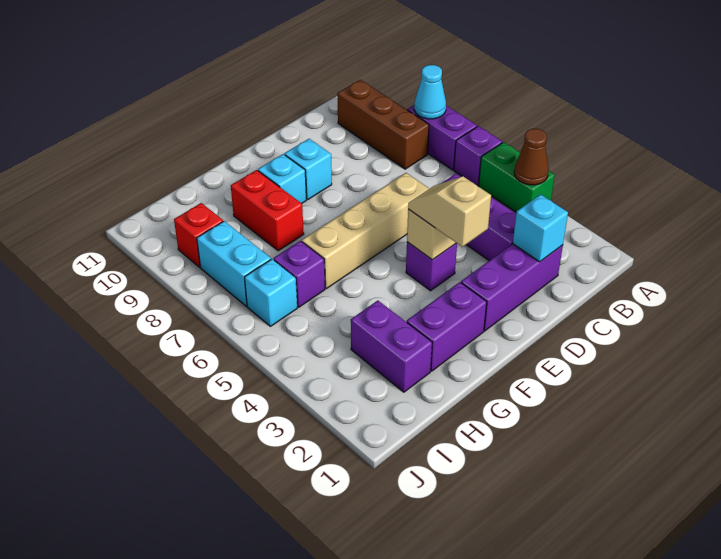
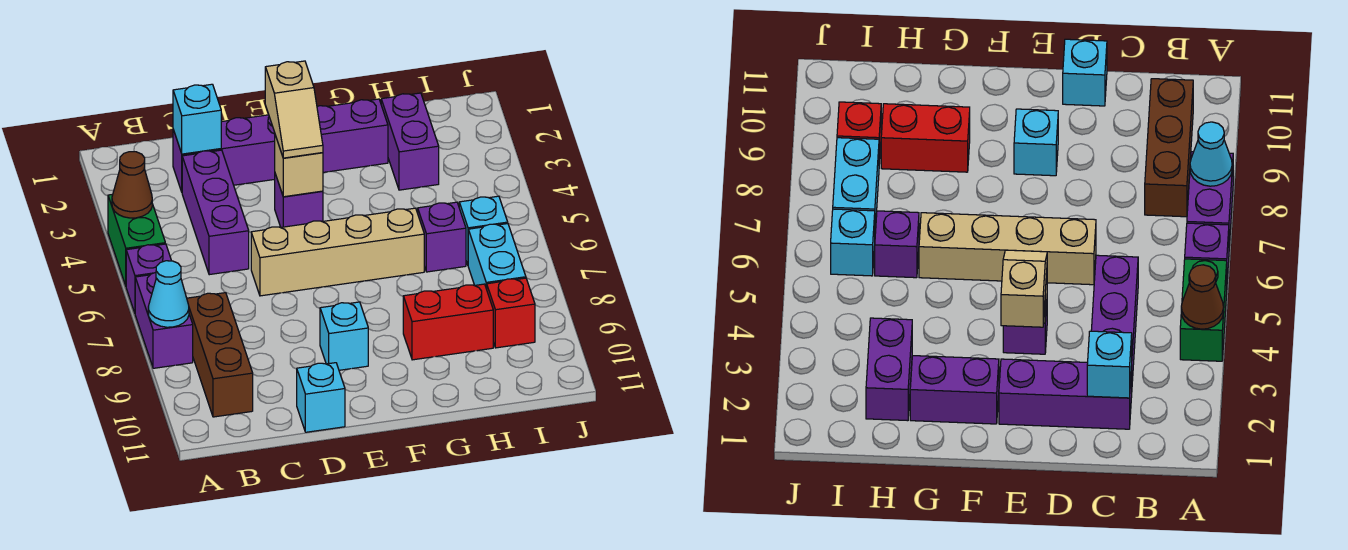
cyan brick F9 level 1 -> cyan brick D11 level 1
red brick G8:G9 level 1 -> red brick G9:H9 level 1

